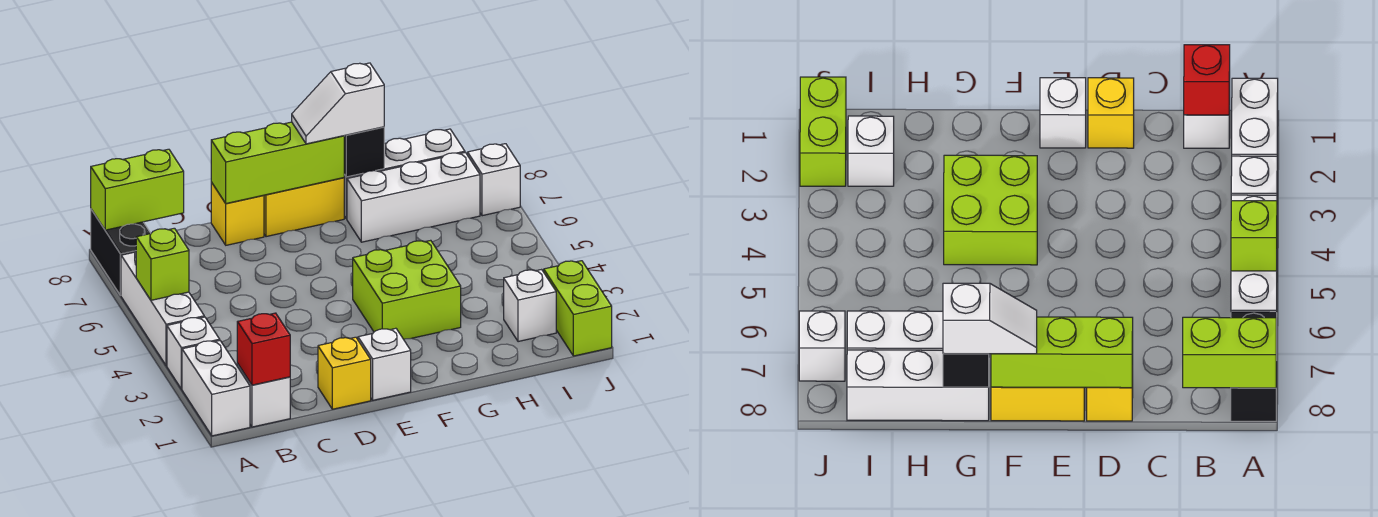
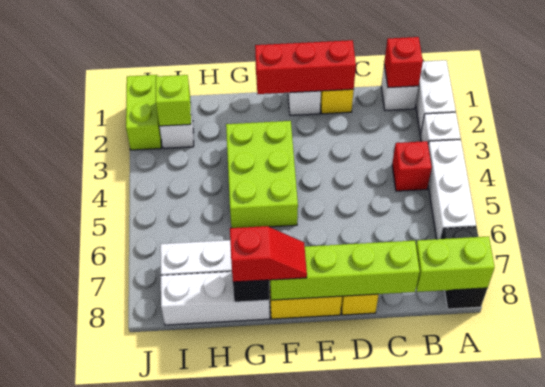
lime brick A5 level 2 -> lime brick I2 level 2
none -> red brick B4 level 1
none -> red brick D1:F1 level 2
lime brick D8:F8 level 2 -> lime brick C8:F8 level 2
lime brick F3:G4 level 1 -> lime brick F3:G5 level 1
white slope F8:G8 level 3 top G -> red slope F8:G8 level 3 top G
white brick J7 level 1 -> none

